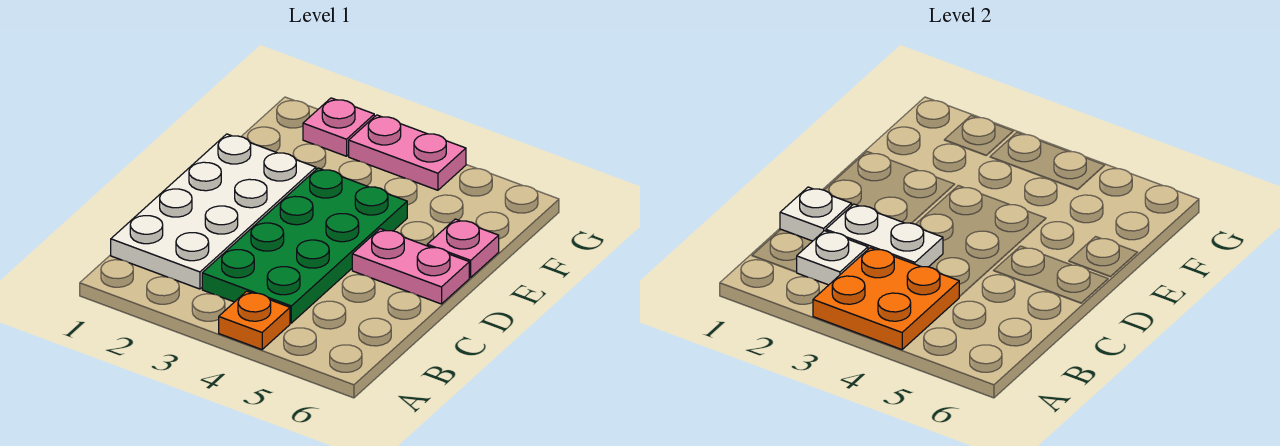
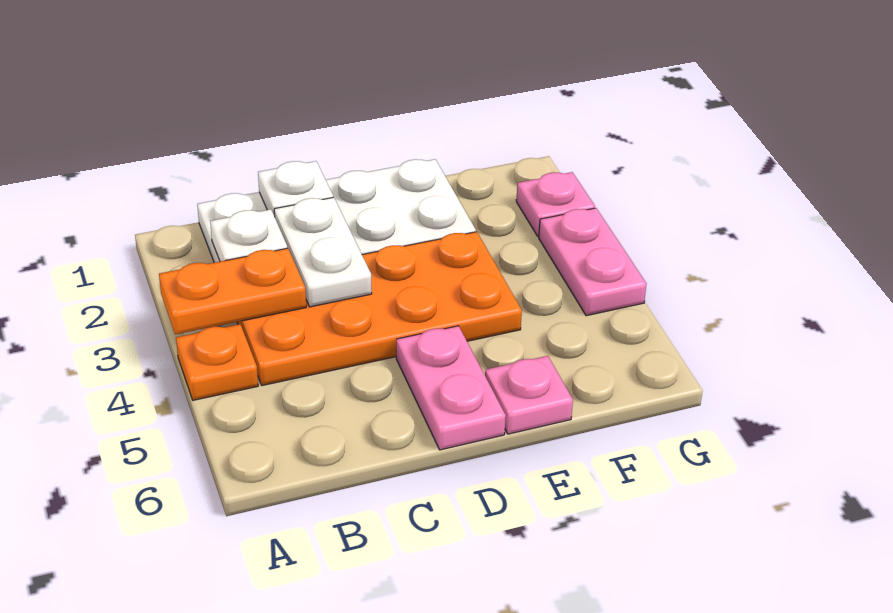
orange plate A3:B4 level 2 -> orange plate A3:B3 level 2
green plate B3:E4 level 1 -> orange plate B3:E4 level 1

